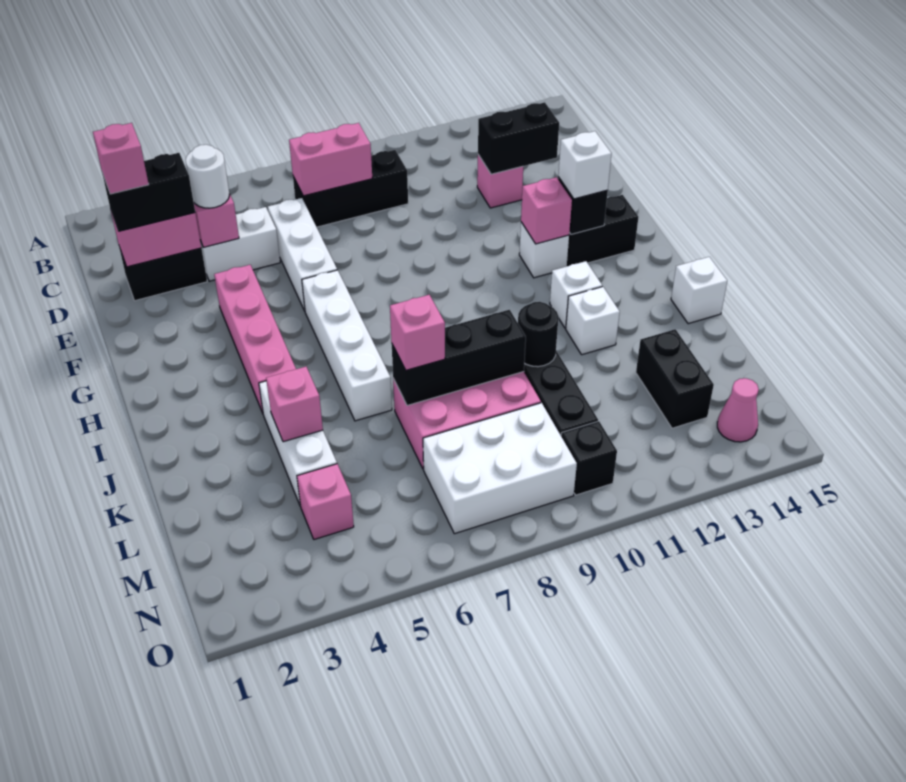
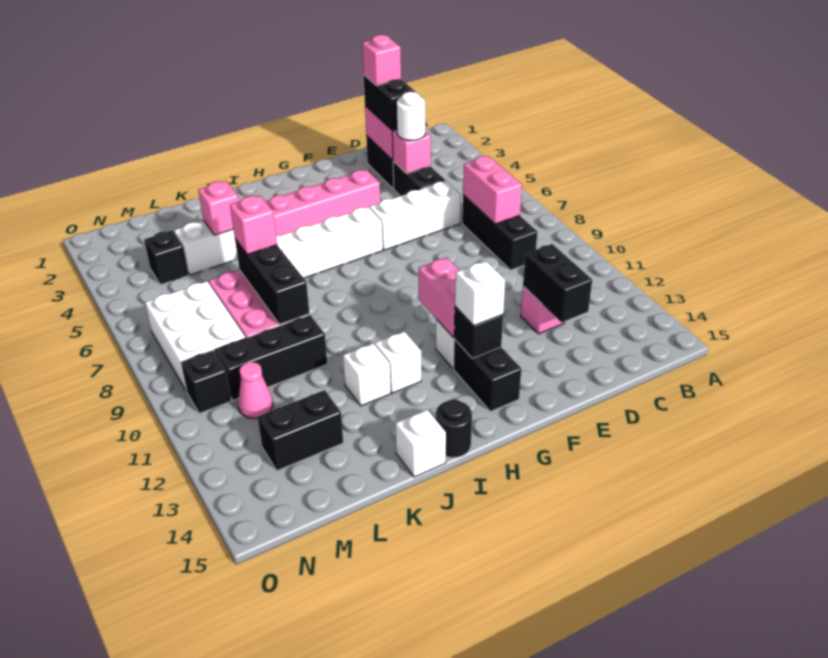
white brick D4:D5 level 1 -> black brick D4:D5 level 1
pink brick G12 level 2 -> pink brick G11:G12 level 2
black round brick K10 level 2 -> black round brick I15 level 1
pink brick M4 level 1 -> black brick M4 level 1
pink cone N14 level 1 -> pink cone M11 level 1

